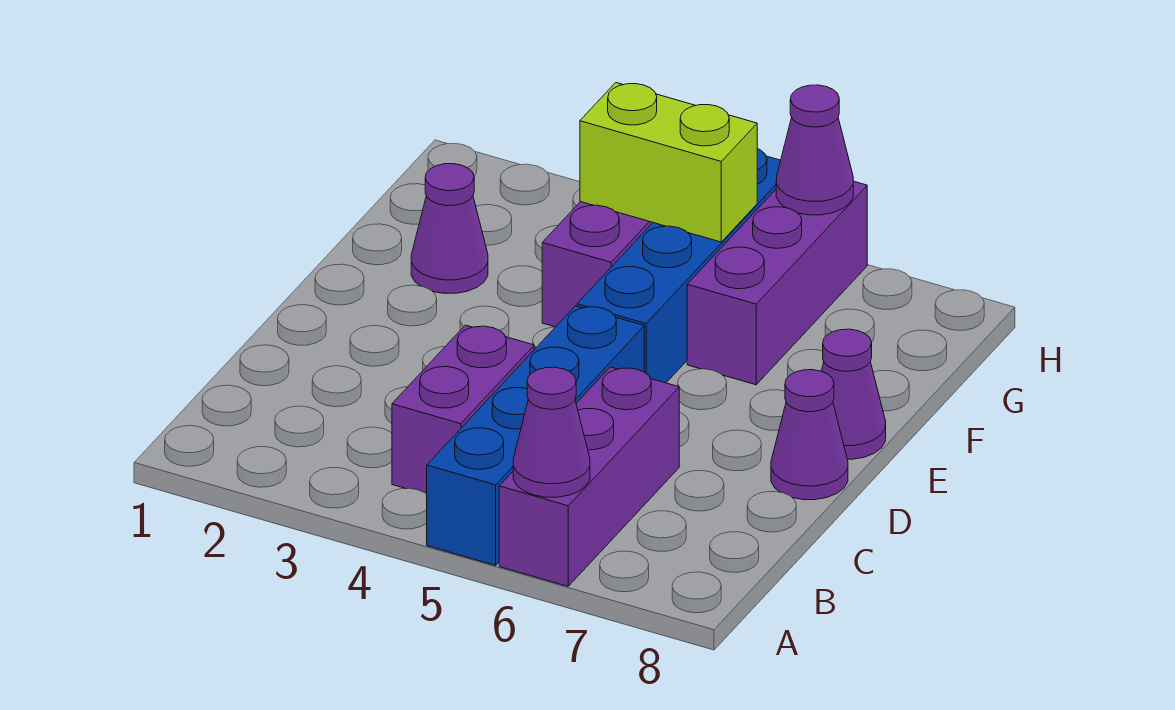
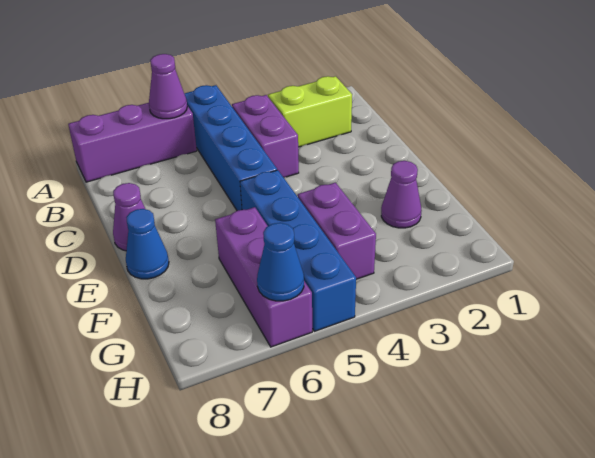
purple brick A6:C6 level 1 -> purple brick A6:A8 level 1
purple cone E8 level 1 -> blue cone E8 level 1
lime brick G4:G5 level 2 -> lime brick B2:B3 level 1
purple cone H6 level 2 -> blue cone H6 level 2

